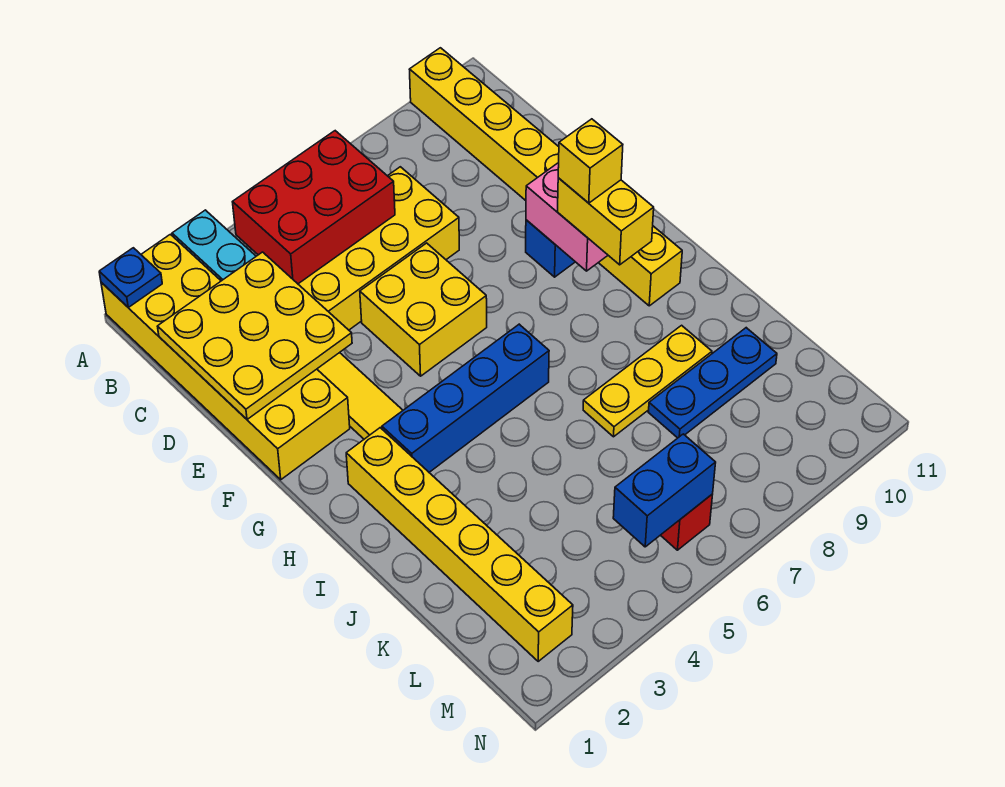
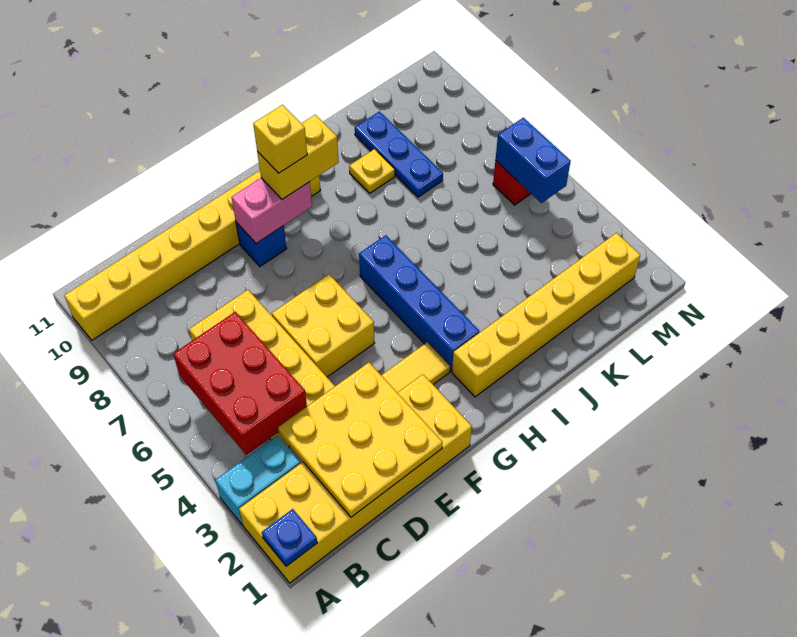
yellow plate J7:J9 level 1 -> yellow plate J9 level 1

